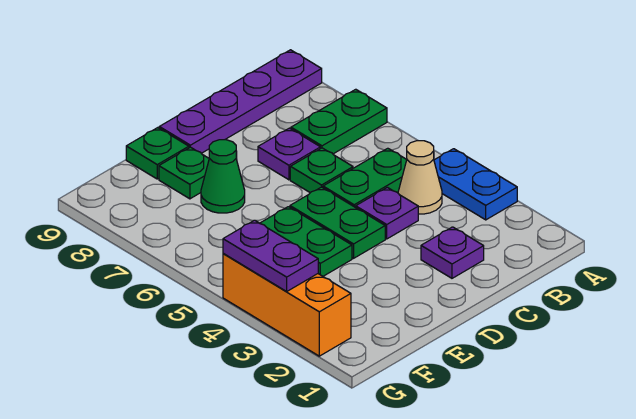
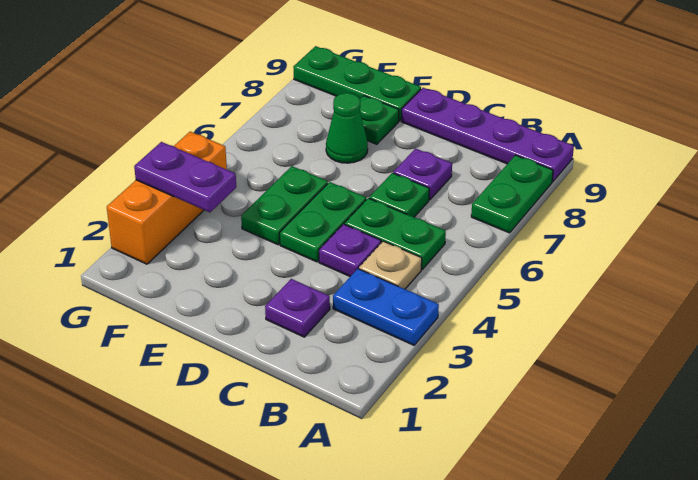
blue plate A3:A4 level 1 -> blue plate A3:B3 level 1
green plate A7:B7 level 1 -> green plate A7:A8 level 1
tan cone B4 level 1 -> tan plate B4 level 1
green plate E9 level 1 -> green plate E9:G9 level 1
purple plate G3:G4 level 2 -> purple plate F3:G3 level 2

